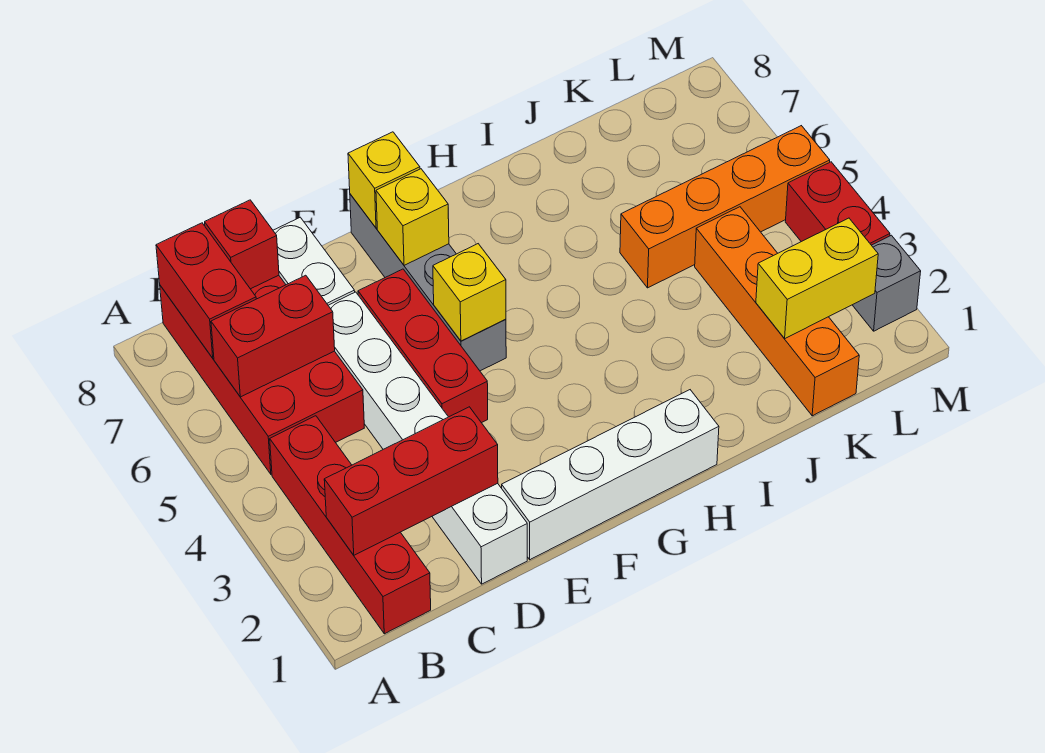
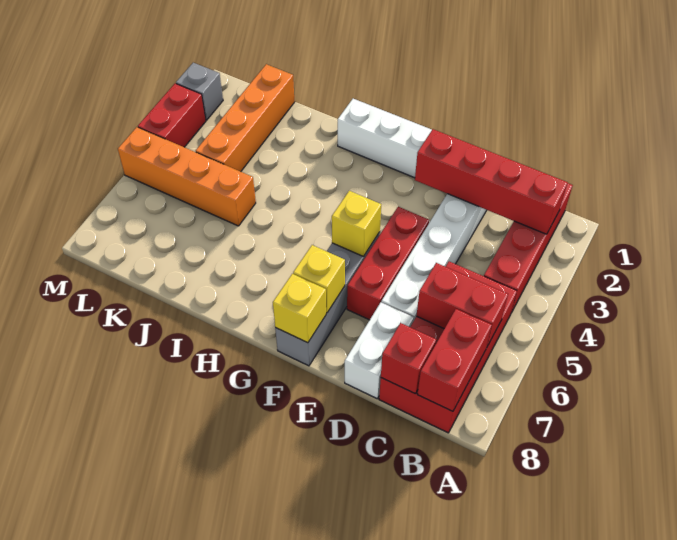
red brick B2:D2 level 2 -> red brick B2:E2 level 2
yellow brick K2:L2 level 2 -> none

